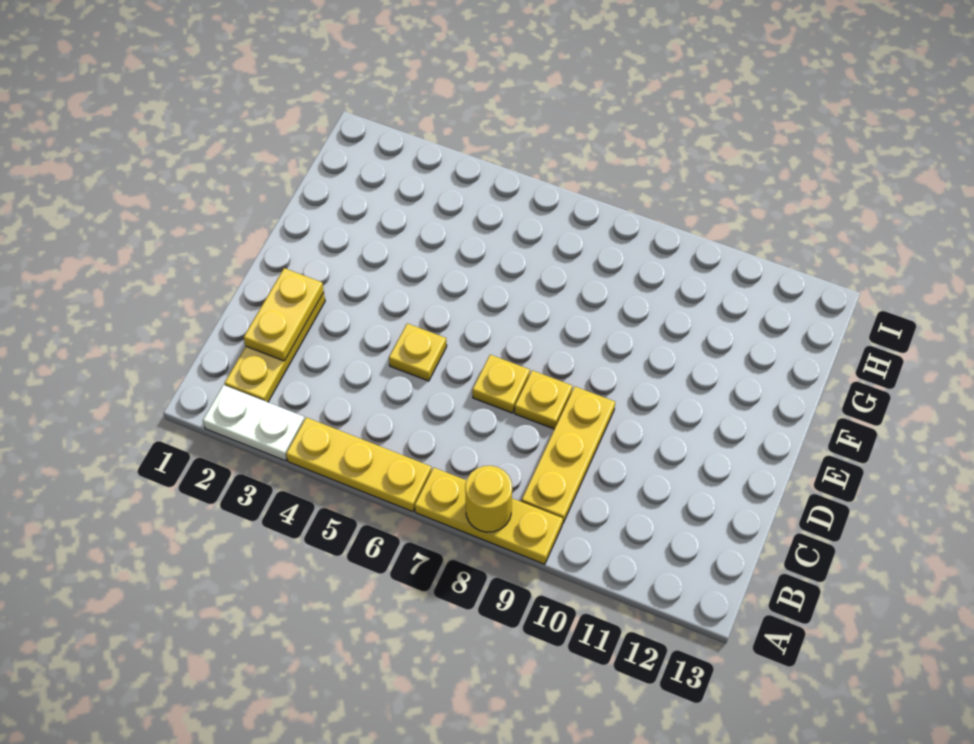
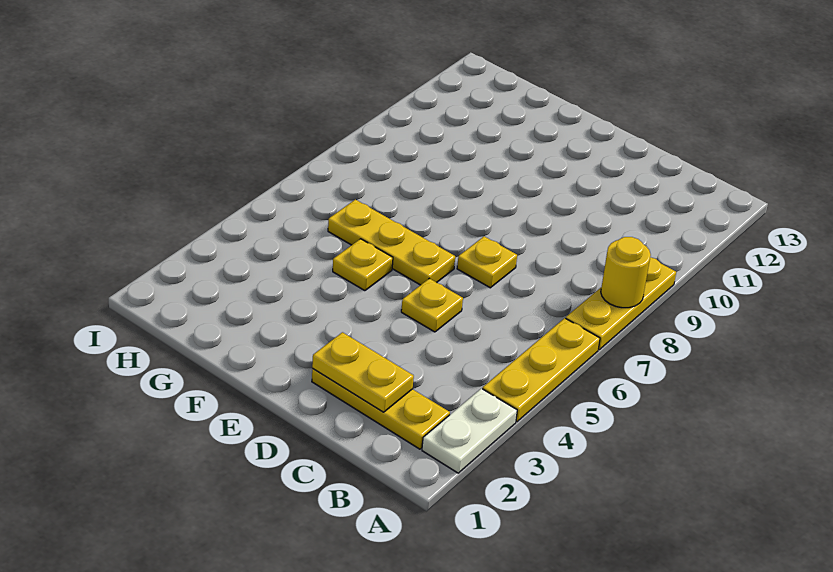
yellow plate B9:D9 level 1 -> yellow plate E6:G6 level 1
yellow plate D8 level 1 -> yellow plate F5 level 1

